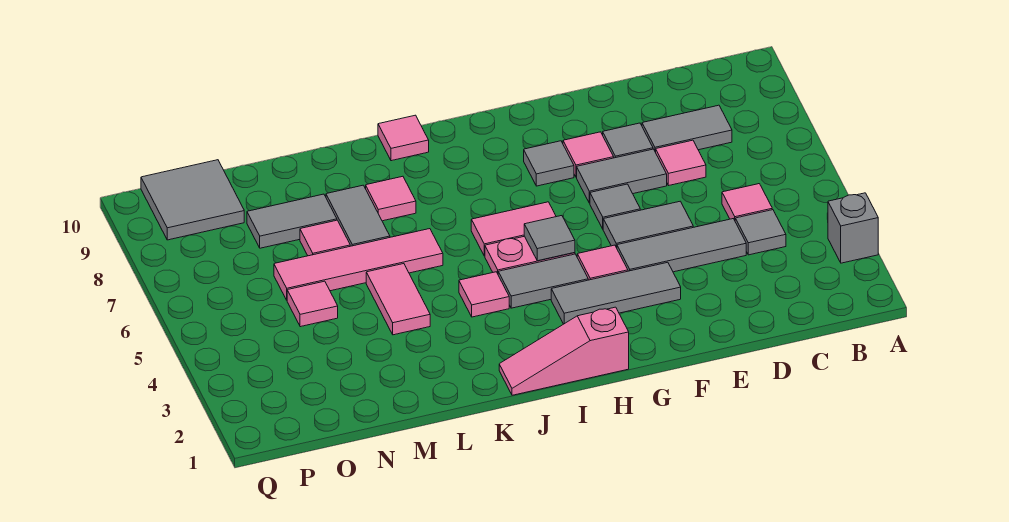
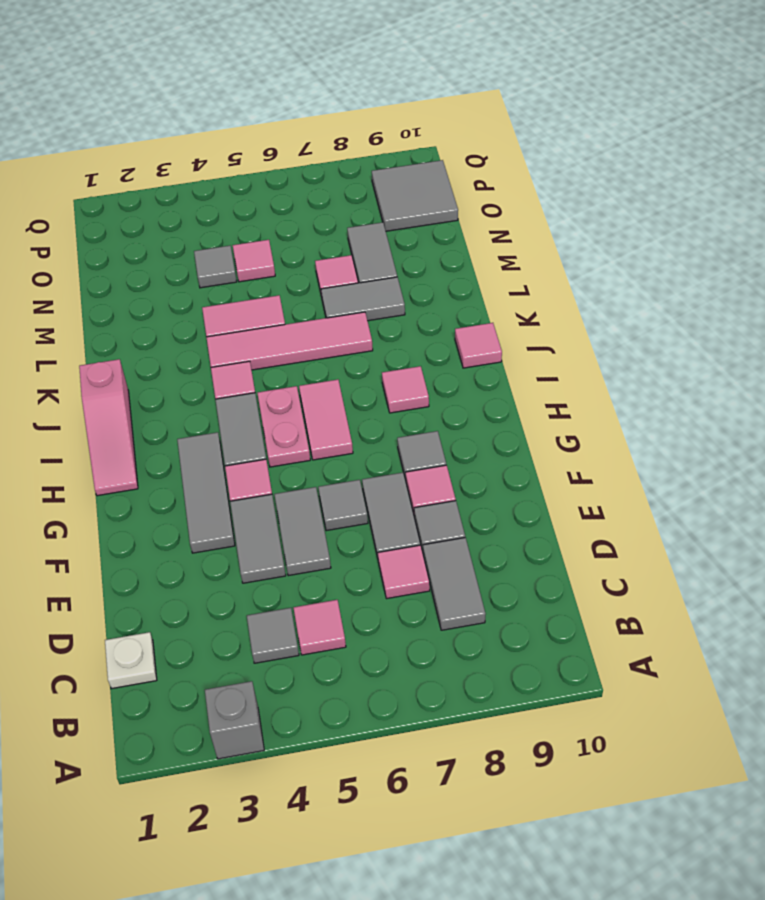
none -> white plate C1 level 1
grey tile D4:F4 level 1 -> grey tile E4:F4 level 1
pink slope H1:J1 level 1 top H -> pink slope H1:J1 level 1 top J
grey tile H5 level 2 -> grey tile N4 level 1
pink tile K6:N6 level 1 -> pink tile K4:K7 level 1
pink tile K8 level 1 -> pink tile I8 level 1

